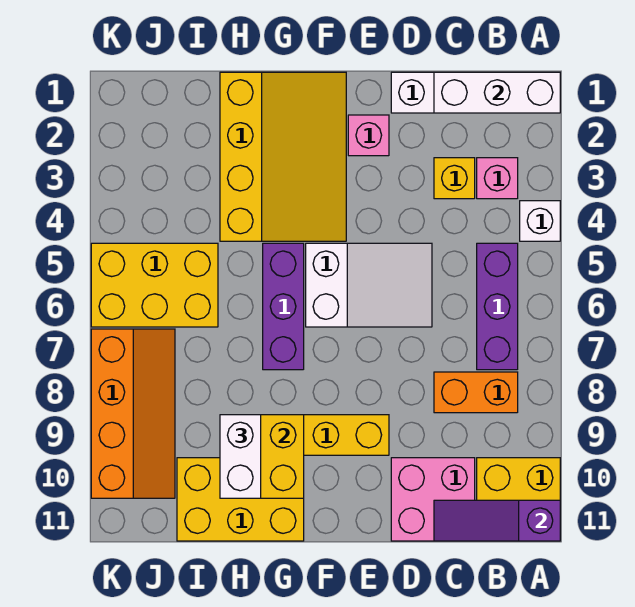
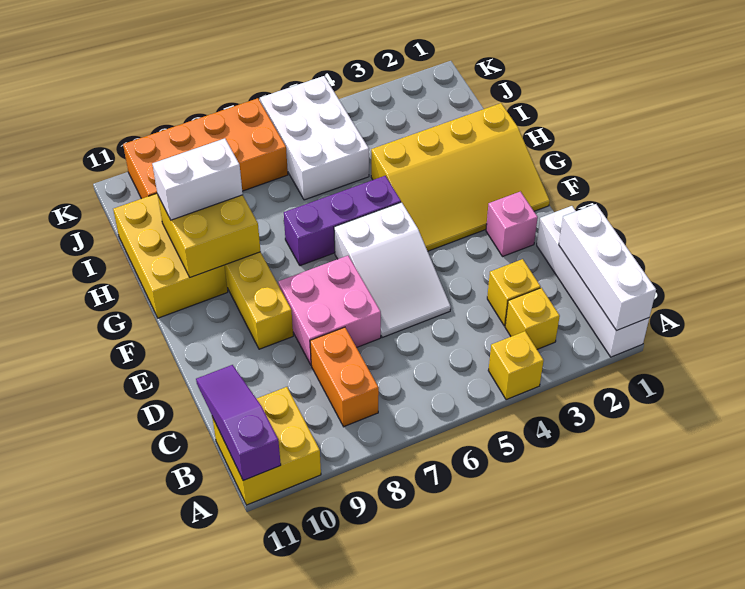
white brick A4 level 1 -> yellow brick A4 level 1
pink brick B3 level 1 -> yellow brick B3 level 1
purple brick B5:B7 level 1 -> none
pink brick C10:D11 level 1 -> pink brick D7:E8 level 1
yellow brick I5:K6 level 1 -> white brick I5:K6 level 1
orange slope J7:K10 level 1 top K -> orange brick J7:K10 level 1

